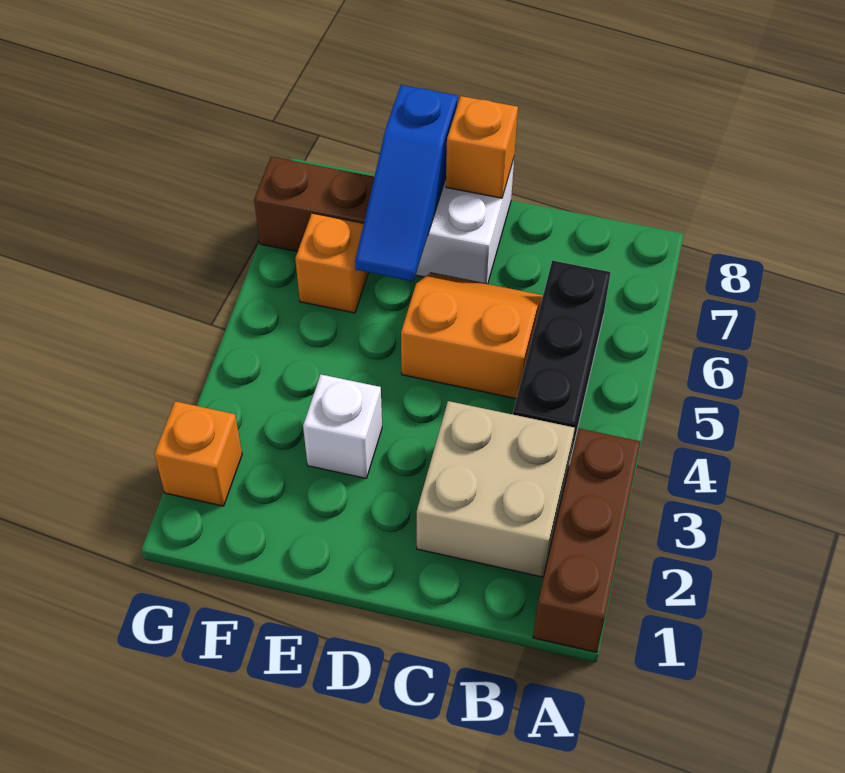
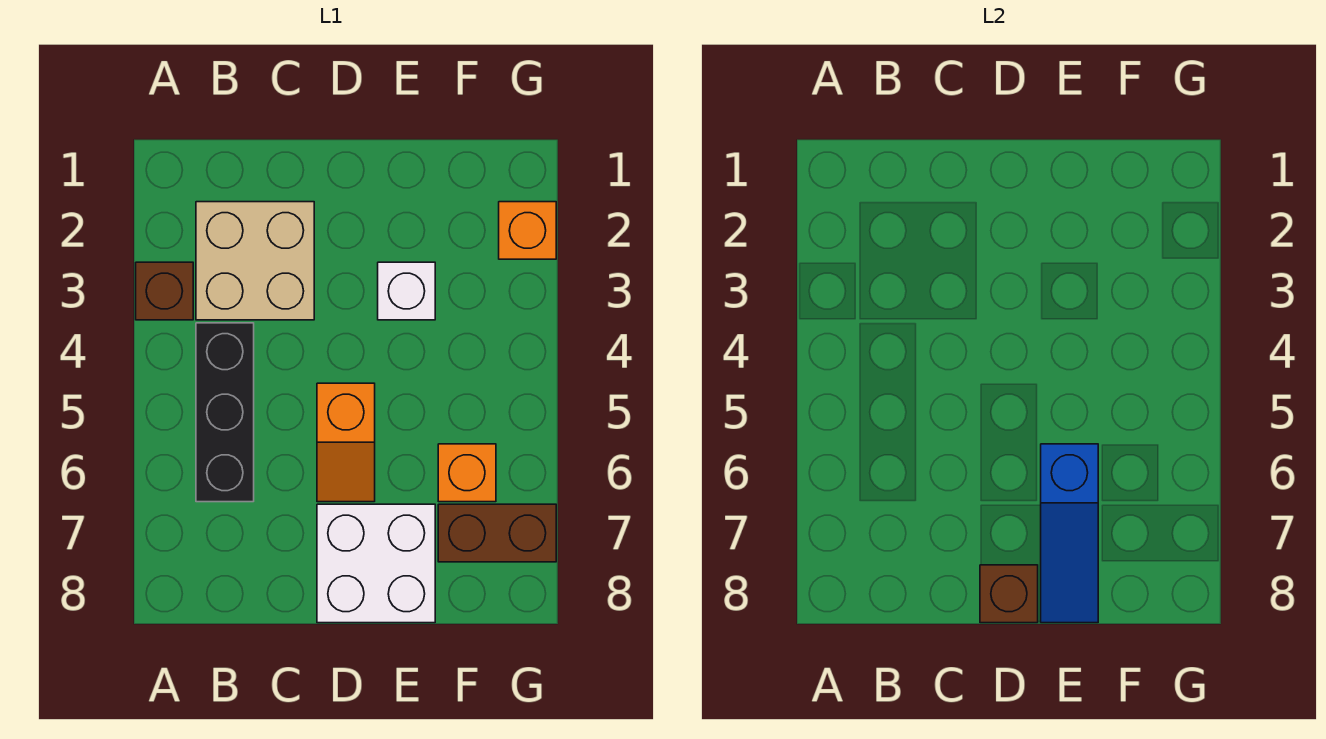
brown brick A1:A3 level 1 -> brown brick A3 level 1
orange slope C5:D6 level 1 top 5 -> orange slope D5:D6 level 1 top 5
orange brick D8 level 2 -> brown brick D8 level 2
blue slope E6:E8 level 2 top 8 -> blue slope E6:E8 level 2 top 6

